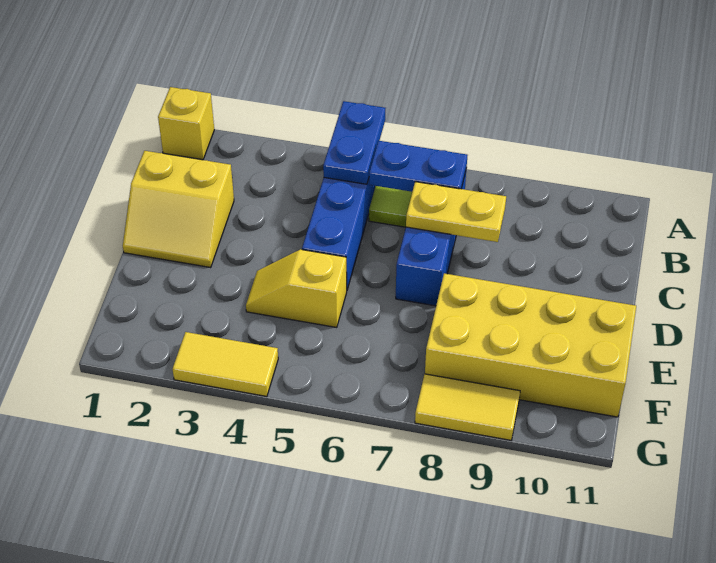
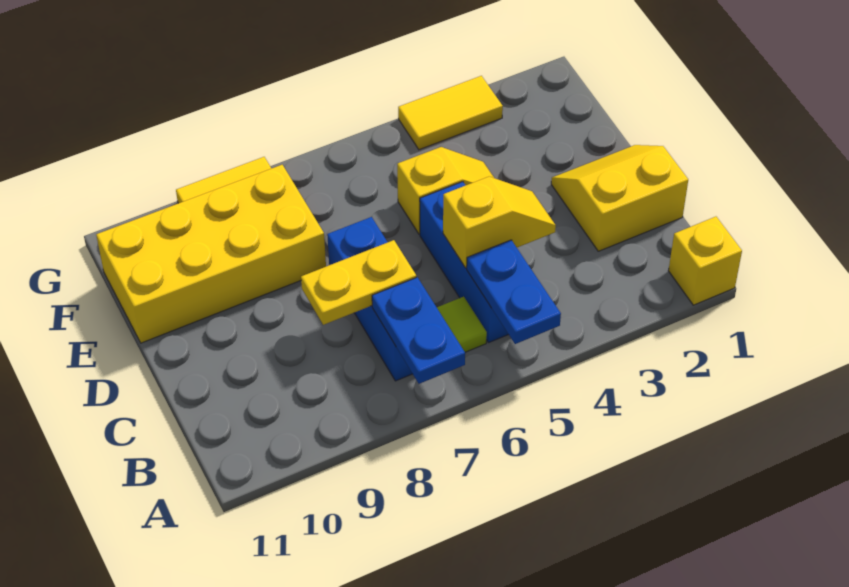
blue plate B6:B7 level 2 -> blue plate A7:B7 level 2
none -> yellow slope C4:C5 level 2 top 5

